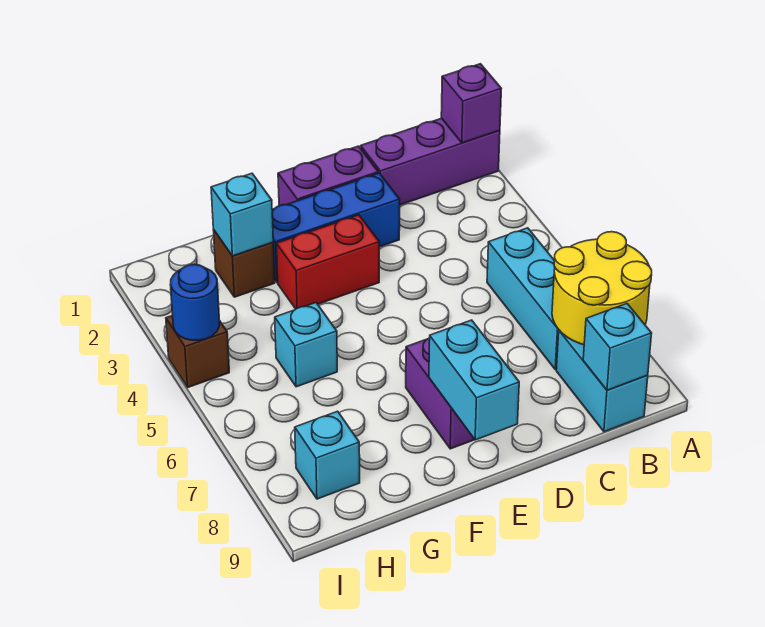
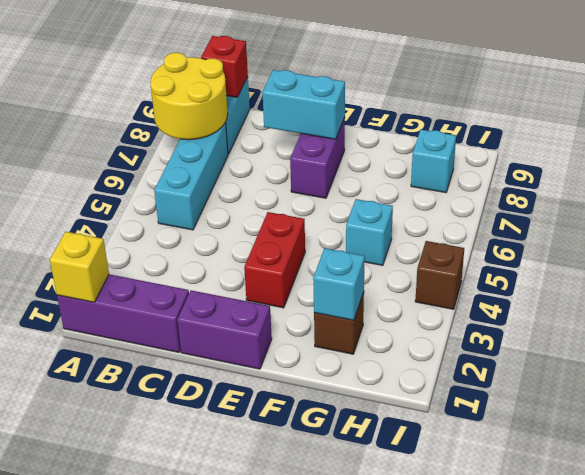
purple brick A1 level 2 -> yellow brick A1 level 2
cyan brick B9 level 2 -> red brick B9 level 2
blue brick D2:F2 level 1 -> none
red brick E3:F3 level 1 -> red brick E3:E4 level 1
cyan brick E8:E9 level 2 -> cyan brick D8:E8 level 2
blue round brick I4 level 2 -> none

